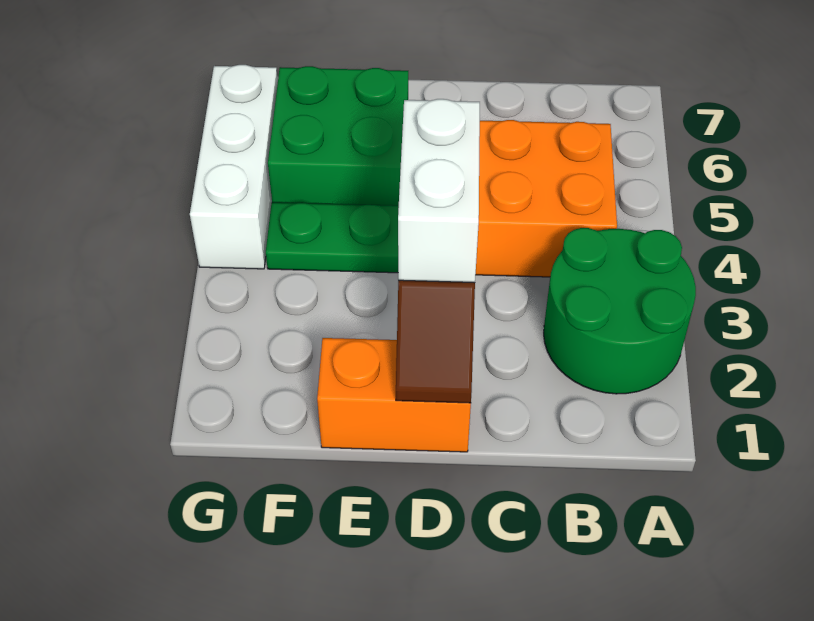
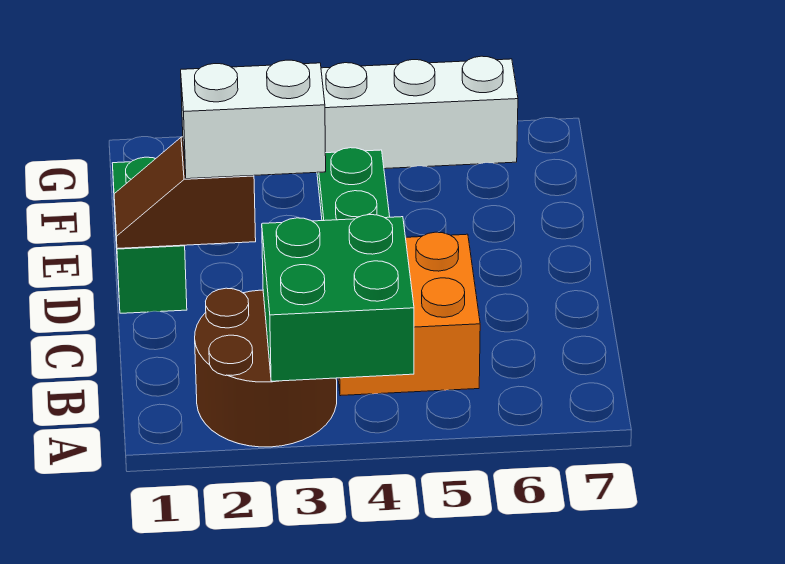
green round brick A2:B3 level 1 -> brown round brick A2:B3 level 1
orange brick D1:E1 level 1 -> green brick D1:E1 level 1
green brick E5:F6 level 1 -> green brick A3:B4 level 2

